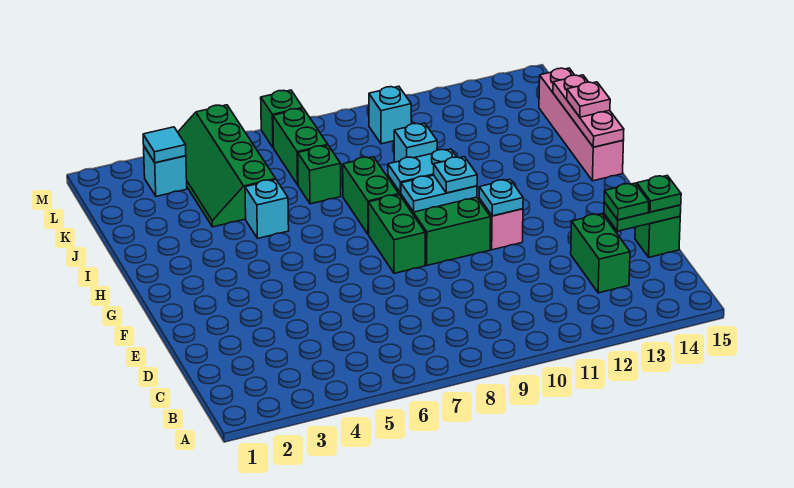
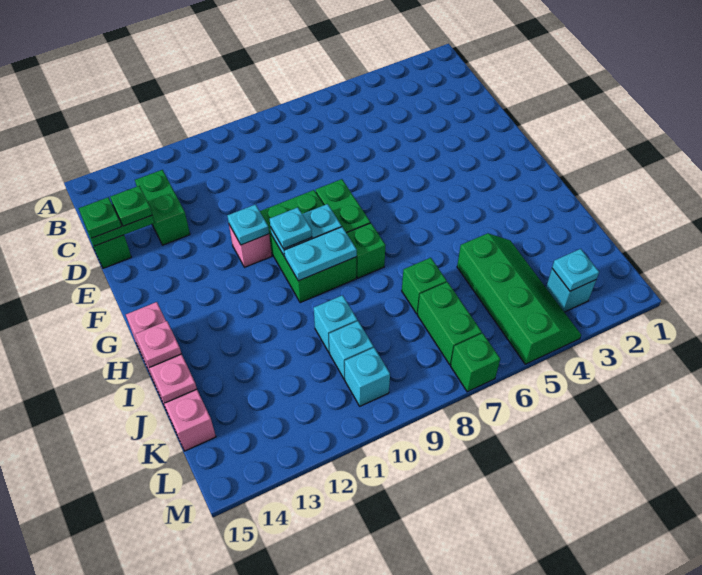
green brick H8:I8 level 1 -> green brick H8 level 1
cyan brick I5 level 1 -> cyan brick K10 level 1
cyan tile L3 level 2 -> cyan plate L3 level 2

